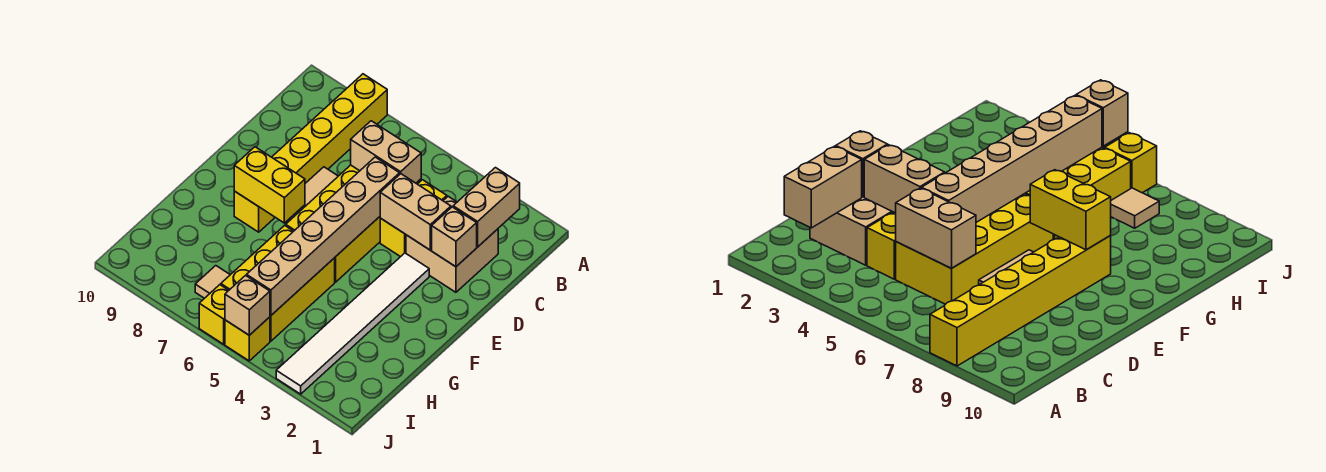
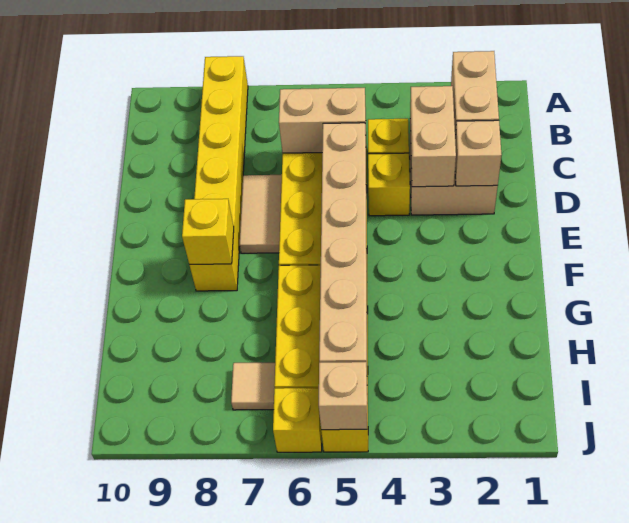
tan brick D3:D4 level 2 -> tan brick C3:D3 level 2
white tile E3:J3 level 1 -> none
yellow brick F7:F8 level 2 -> yellow brick F8 level 2

